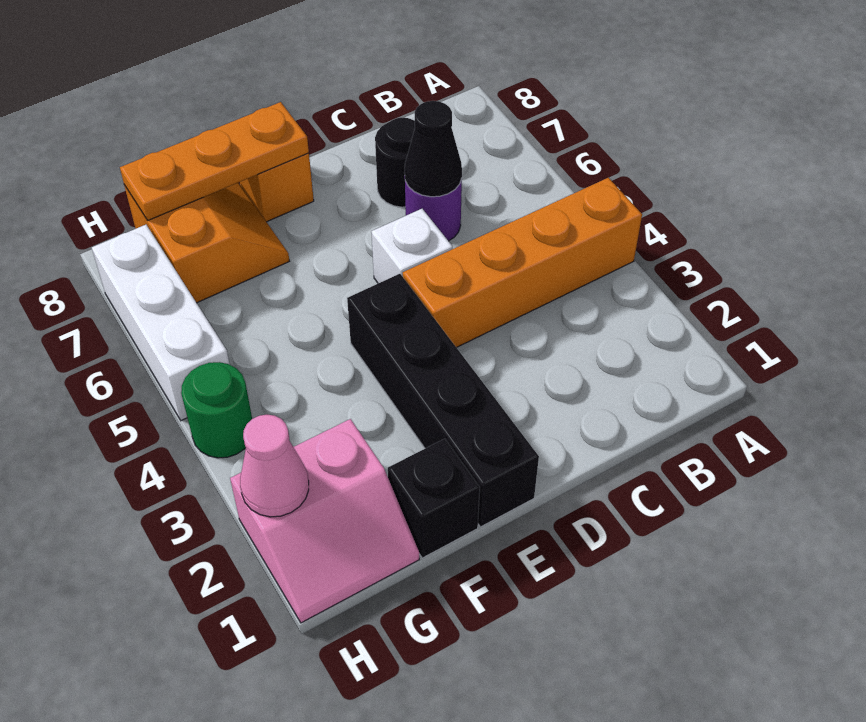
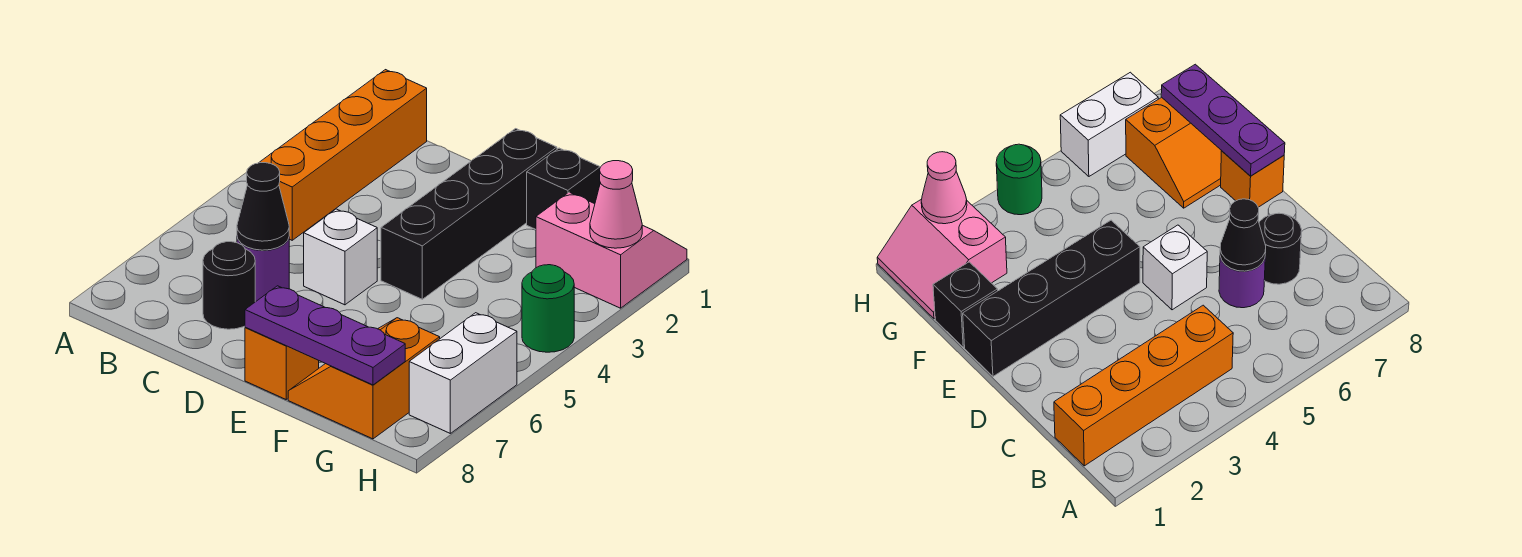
orange brick A4:D4 level 1 -> orange brick B1:B4 level 1
orange plate E8:G8 level 2 -> purple plate E8:G8 level 2
white brick H5:H7 level 1 -> white brick H6:H7 level 1

